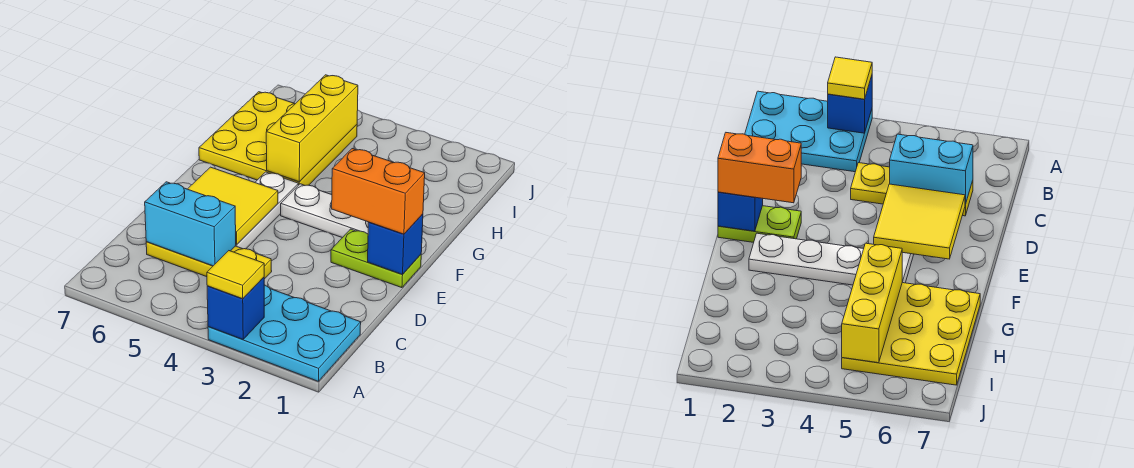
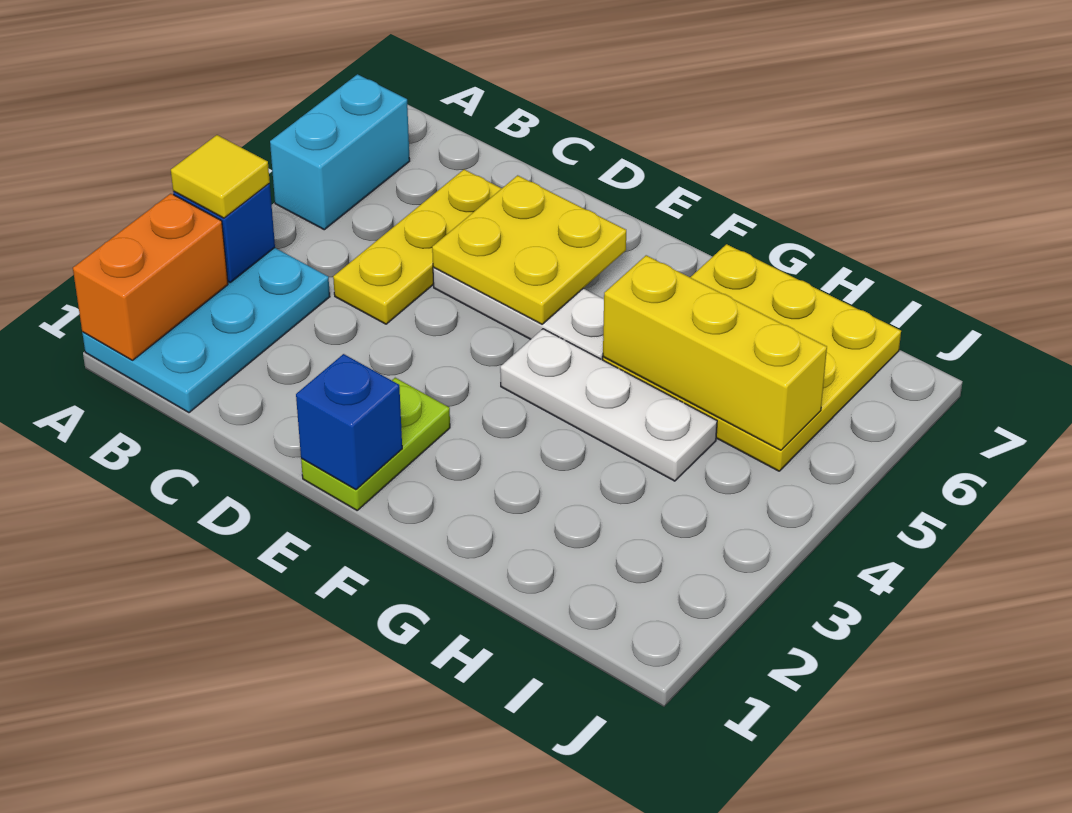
cyan brick C5:C6 level 2 -> cyan brick A5:A6 level 1
yellow tile D5:E6 level 2 -> yellow plate D5:E6 level 2
orange brick E1:E2 level 3 -> orange brick A1:A2 level 2
white plate F2:F4 level 1 -> white plate F4:H4 level 1

